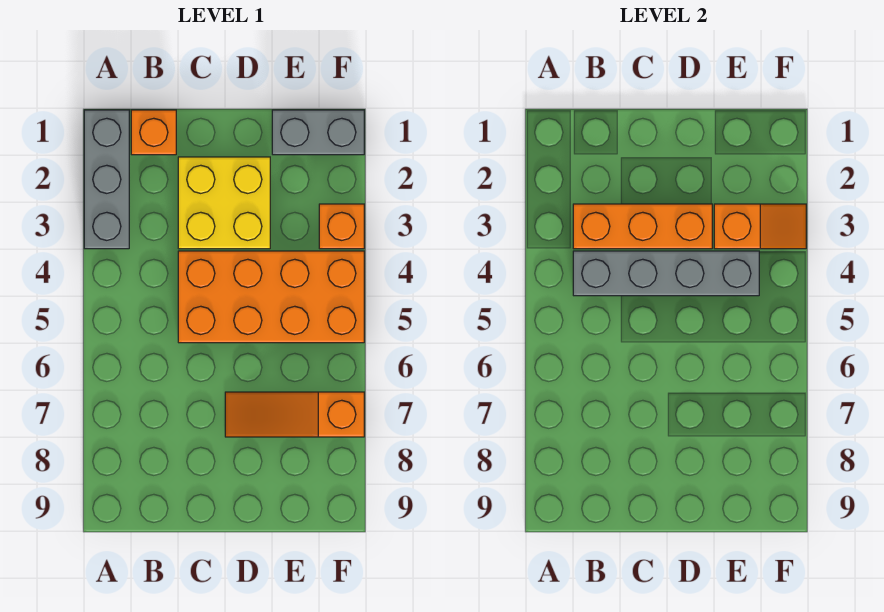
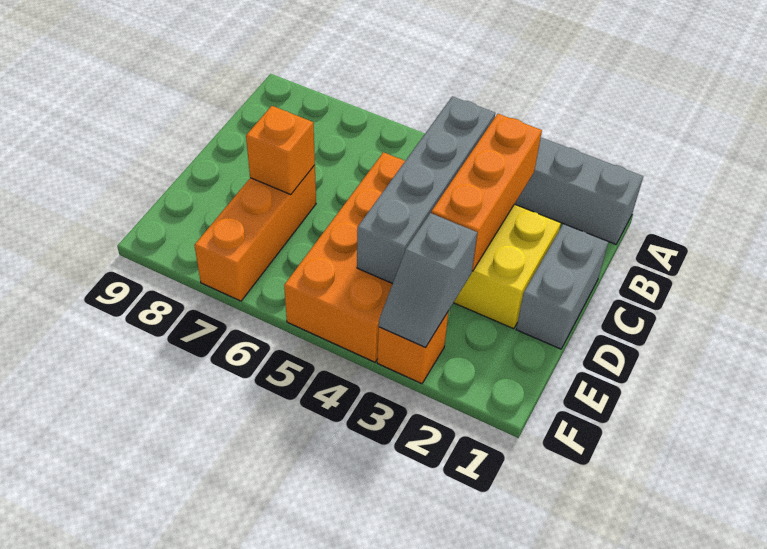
orange brick B1 level 1 -> orange brick D7 level 2
orange slope D7:F7 level 1 top F -> orange brick D7:F7 level 1
grey brick E1:F1 level 1 -> grey brick C1:D1 level 1
orange slope E3:F3 level 2 top E -> grey slope E3:F3 level 2 top E

